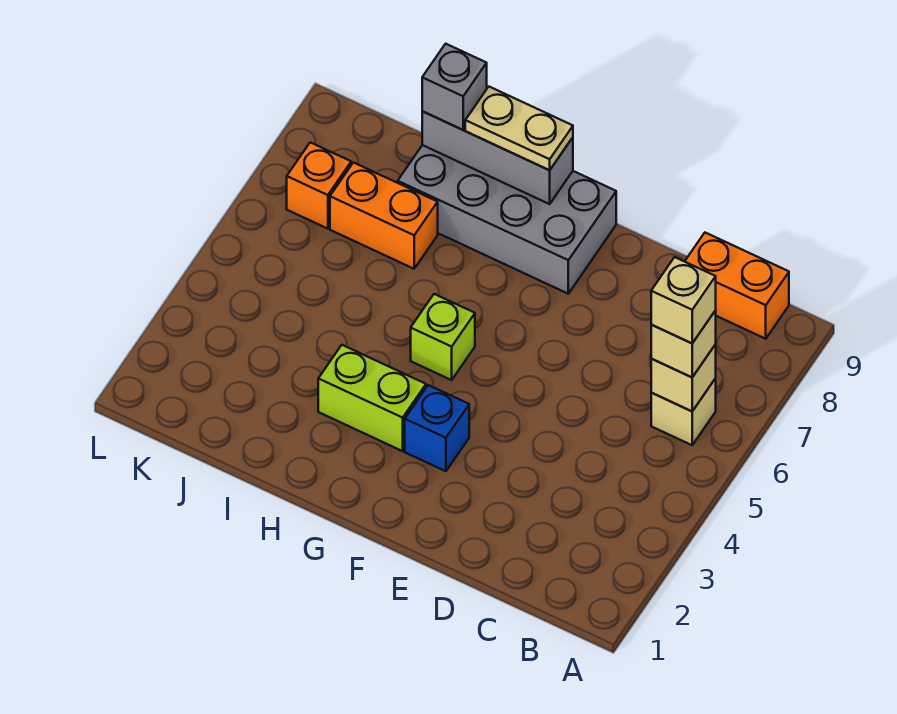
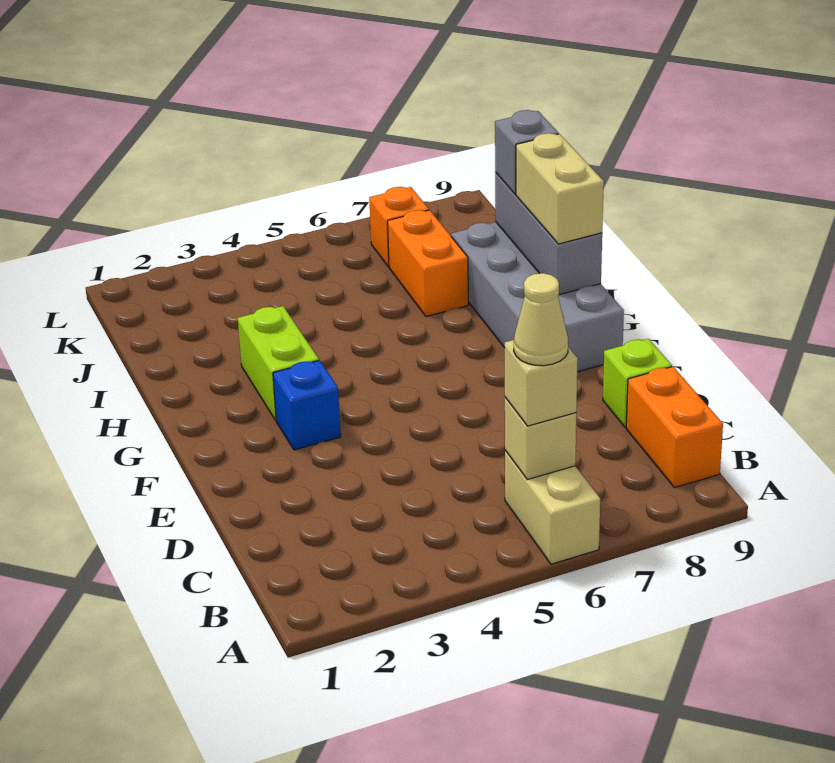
tan brick B6 level 1 -> tan brick A6:B6 level 1
tan brick B6 level 4 -> tan cone B6 level 4
lime brick G5 level 1 -> lime brick D9 level 1
tan plate G9:H9 level 3 -> tan brick G9:H9 level 3

